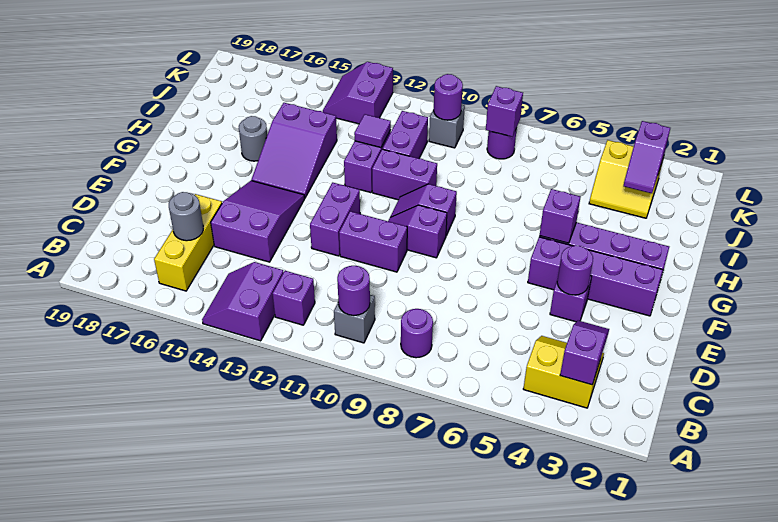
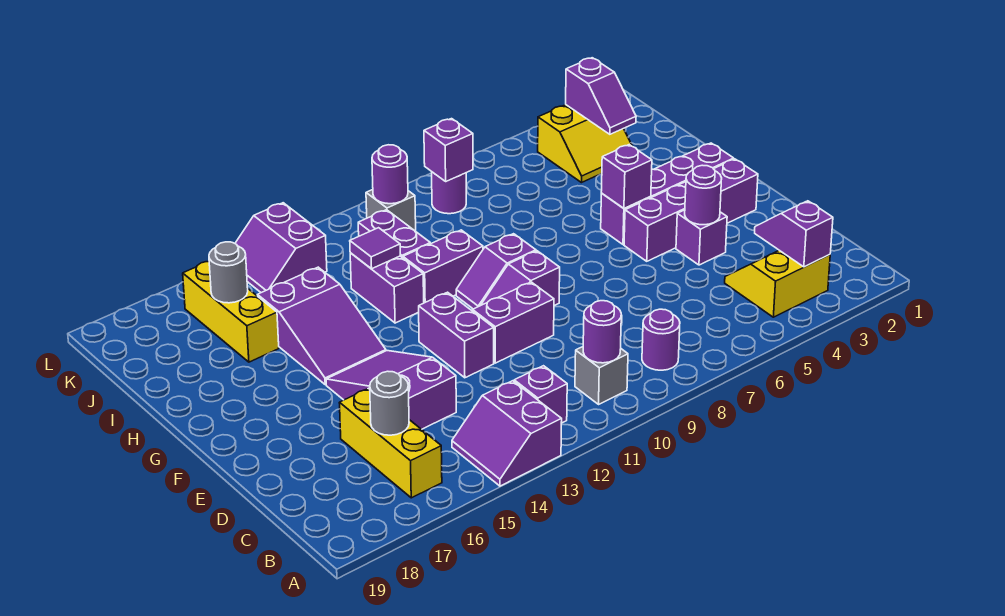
grey round brick H16 level 1 -> grey round brick J16 level 2
none -> yellow brick I16:K16 level 1

